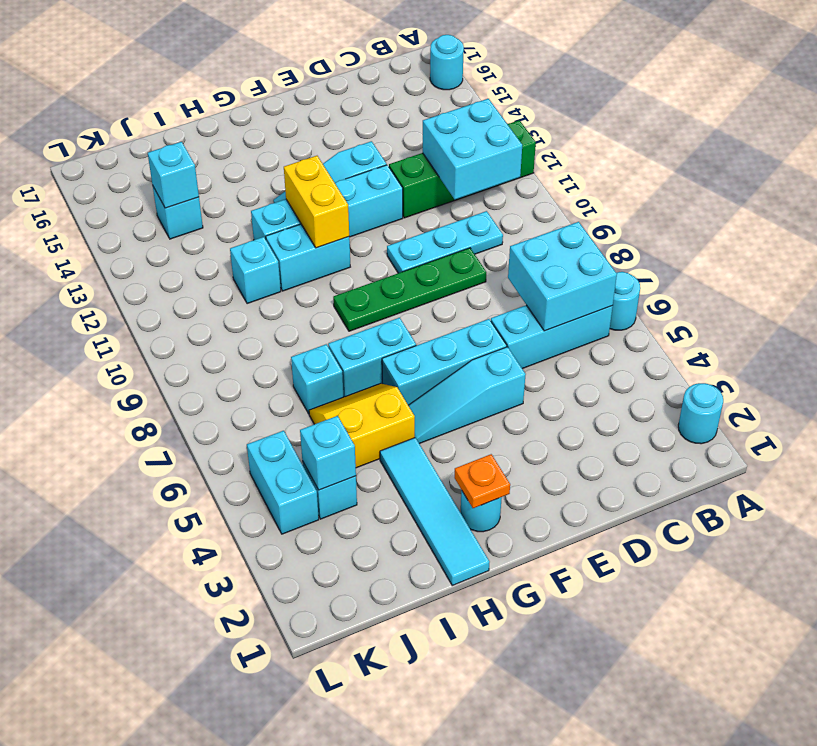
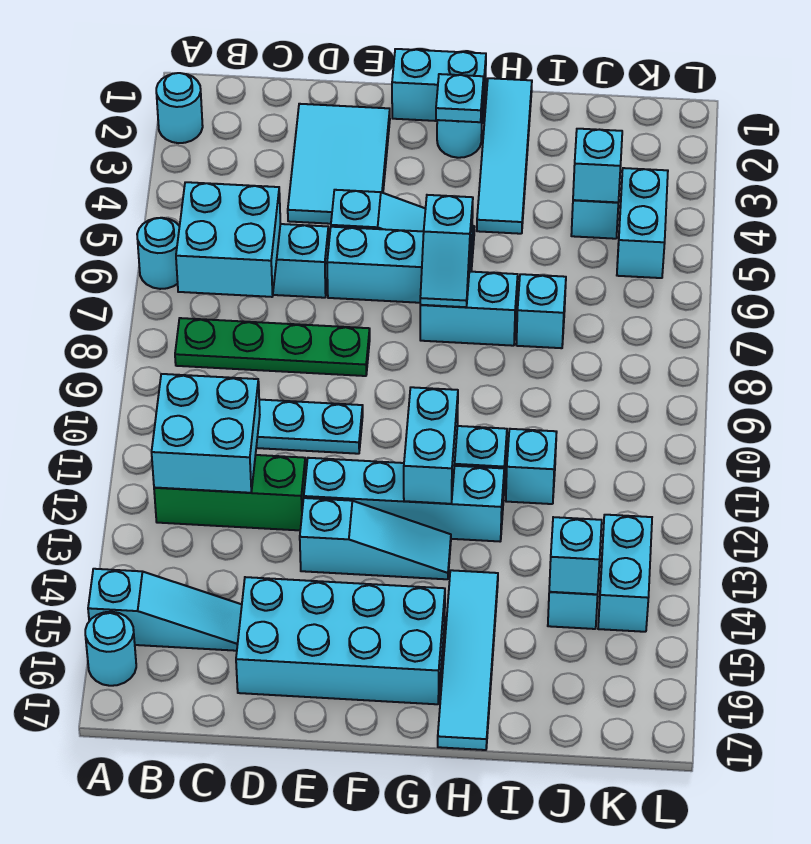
green brick A12:D12 level 1 -> green brick B12:D12 level 1
none -> cyan slope A15:C15 level 1 top A
none -> cyan tile D2:E4 level 1
green plate D9:G9 level 1 -> green plate B8:E8 level 1
none -> cyan brick D15:G16 level 1
none -> cyan brick F1:G1 level 1
orange plate G2 level 2 -> cyan plate G2 level 2
none -> cyan slope G6:G7 level 2 top 6
yellow brick G11:G12 level 2 -> cyan brick G11:G12 level 2
yellow slope H5:I6 level 1 top 5 -> none
none -> cyan tile H14:H17 level 1
none -> cyan brick K13:K14 level 1

